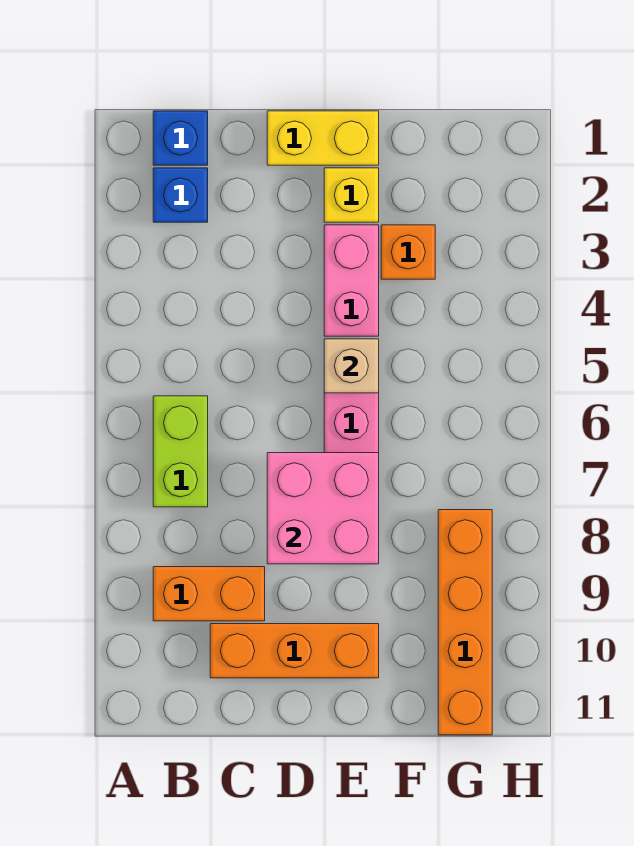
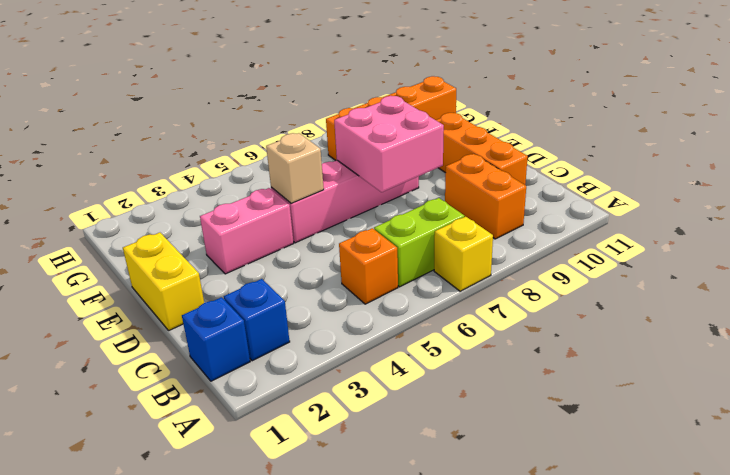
yellow brick E2 level 1 -> yellow brick A7 level 1
orange brick F3 level 1 -> orange brick B5 level 1

